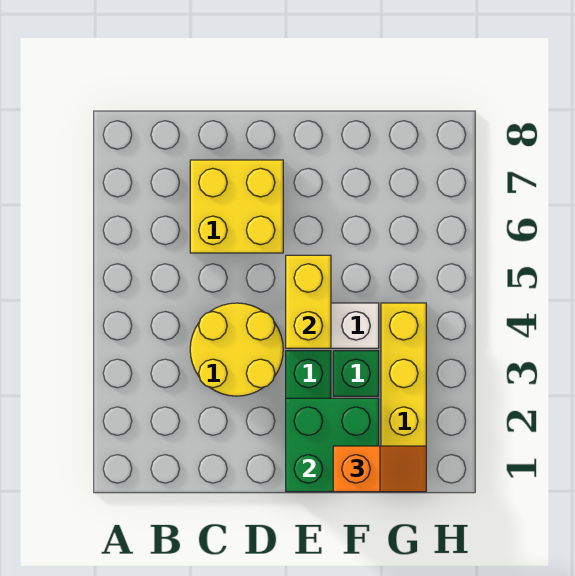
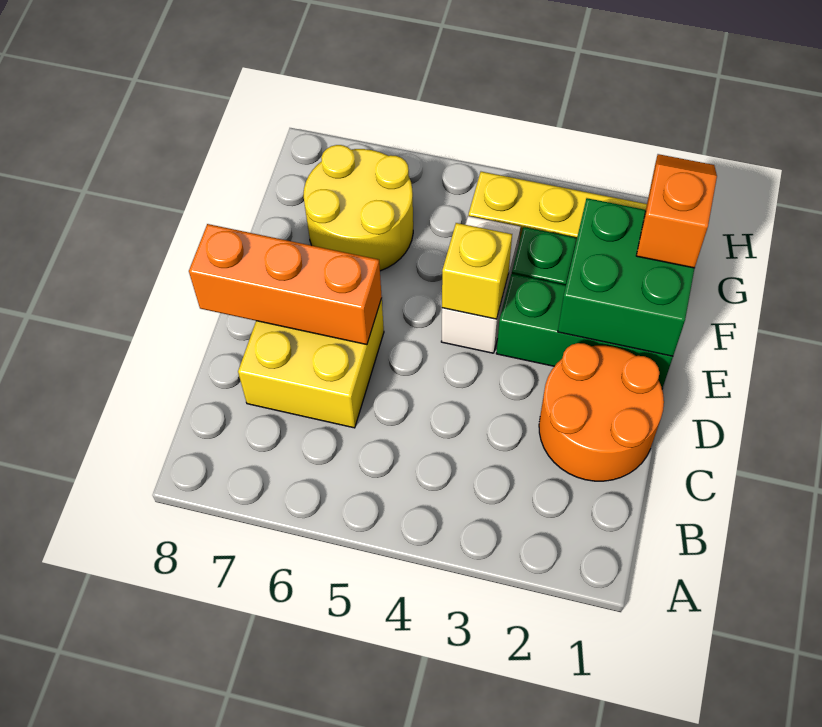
none -> orange round brick C1:D2 level 1
yellow round brick C3:D4 level 1 -> yellow round brick F6:G7 level 1
none -> orange brick D6:D8 level 2
yellow brick E4:E5 level 2 -> yellow brick E4 level 2

